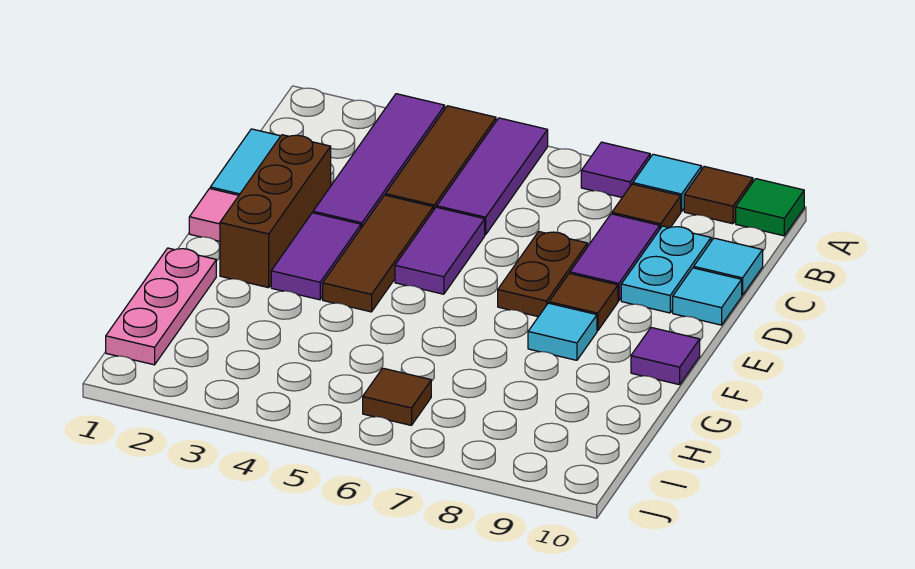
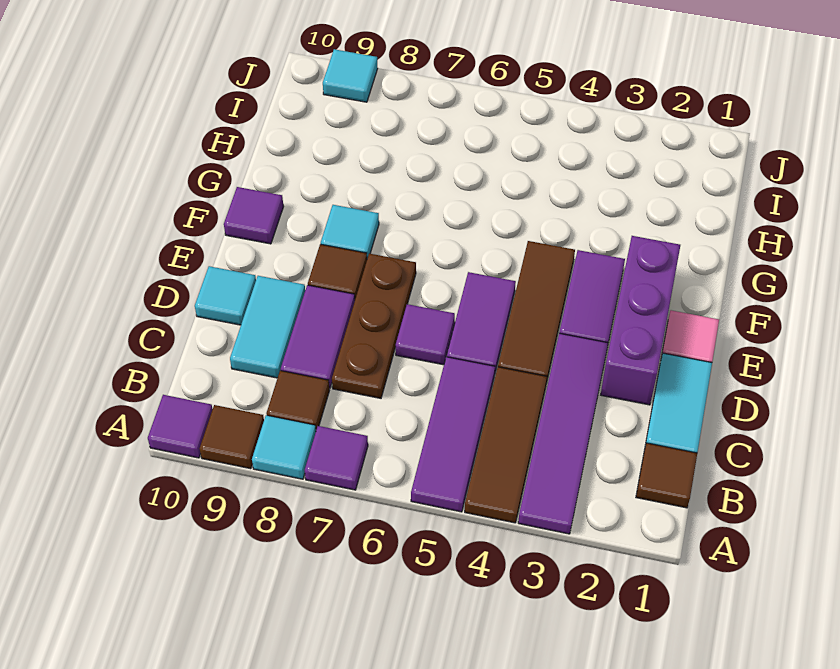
green tile A10 level 1 -> purple tile A10 level 1
cyan plate C9:D9 level 1 -> cyan tile C9:D9 level 1
cyan tile C10 level 1 -> cyan tile J9 level 1
brown brick D2:F2 level 1 -> purple brick D2:F2 level 1
none -> purple tile D6 level 1
brown plate D7:E7 level 1 -> brown plate C7:E7 level 1
pink plate G1:I1 level 1 -> none
brown tile I6 level 1 -> brown tile B1 level 1

